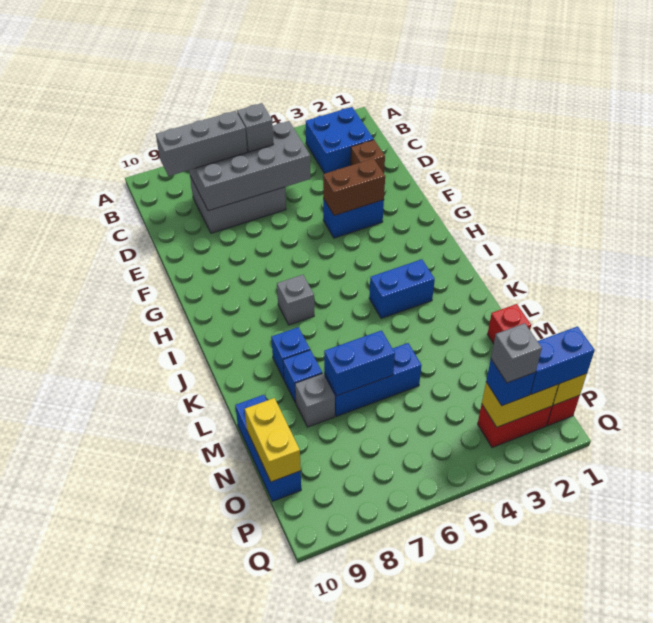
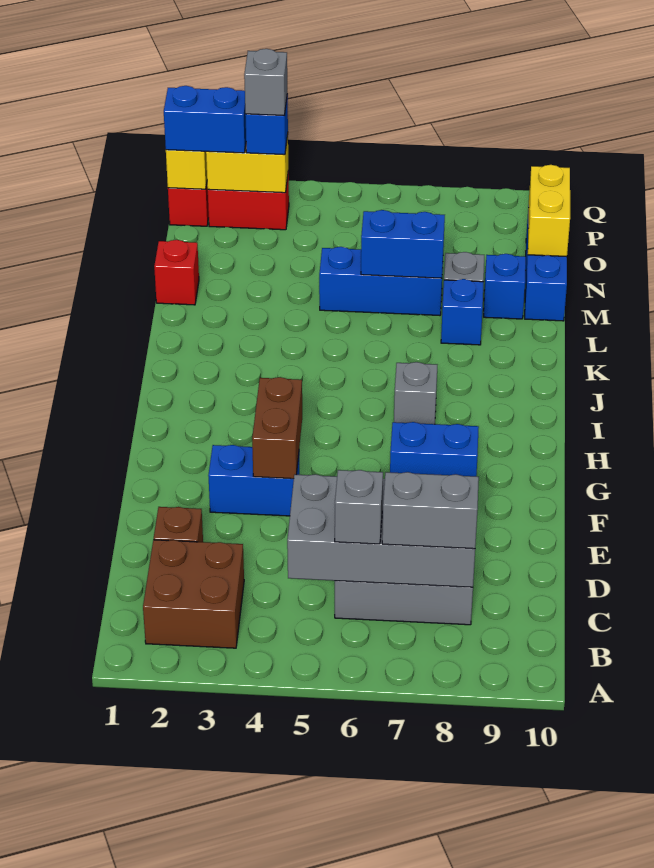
blue brick B2:C3 level 1 -> brown brick B2:C3 level 1
grey brick C7:C9 level 3 -> grey brick C7:C8 level 3
brown brick F3:F4 level 2 -> brown brick F4:G4 level 2
blue brick J3:J4 level 1 -> blue brick G7:G8 level 1
blue brick K8 level 1 -> blue brick M9 level 1

